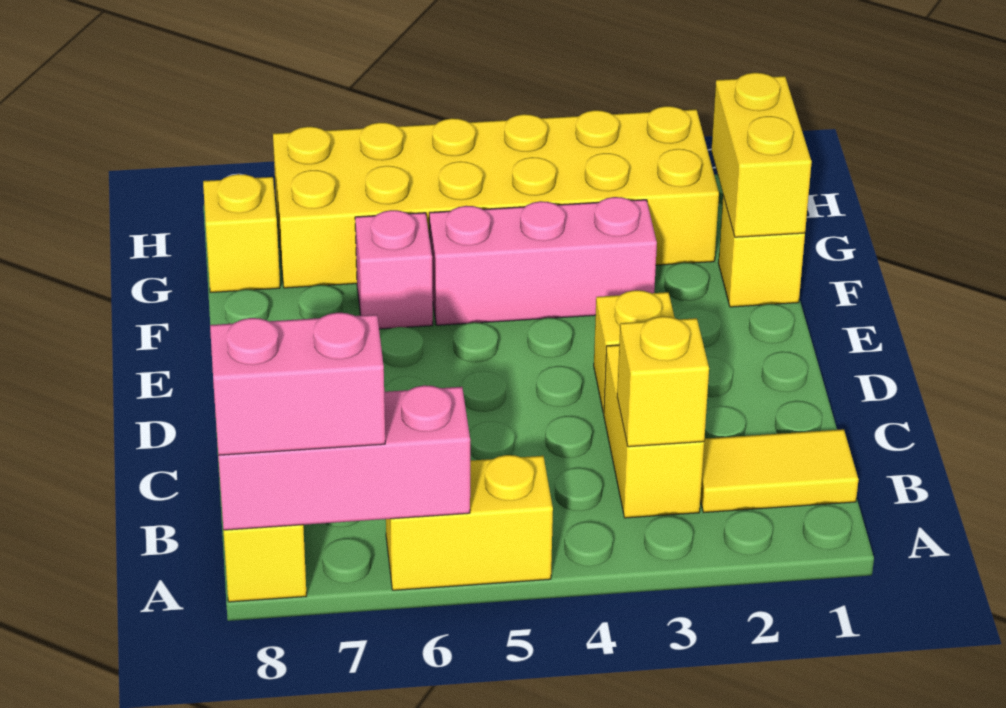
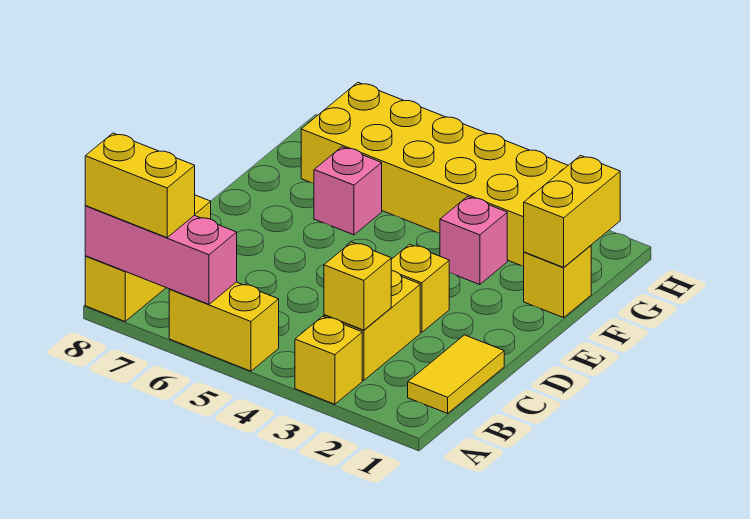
pink brick A7:A8 level 3 -> yellow brick A7:A8 level 3
yellow tile B1:B2 level 1 -> yellow tile B1:C1 level 1
pink brick F3:F5 level 1 -> pink brick F3 level 1
yellow brick G8 level 1 -> yellow brick A3 level 1

